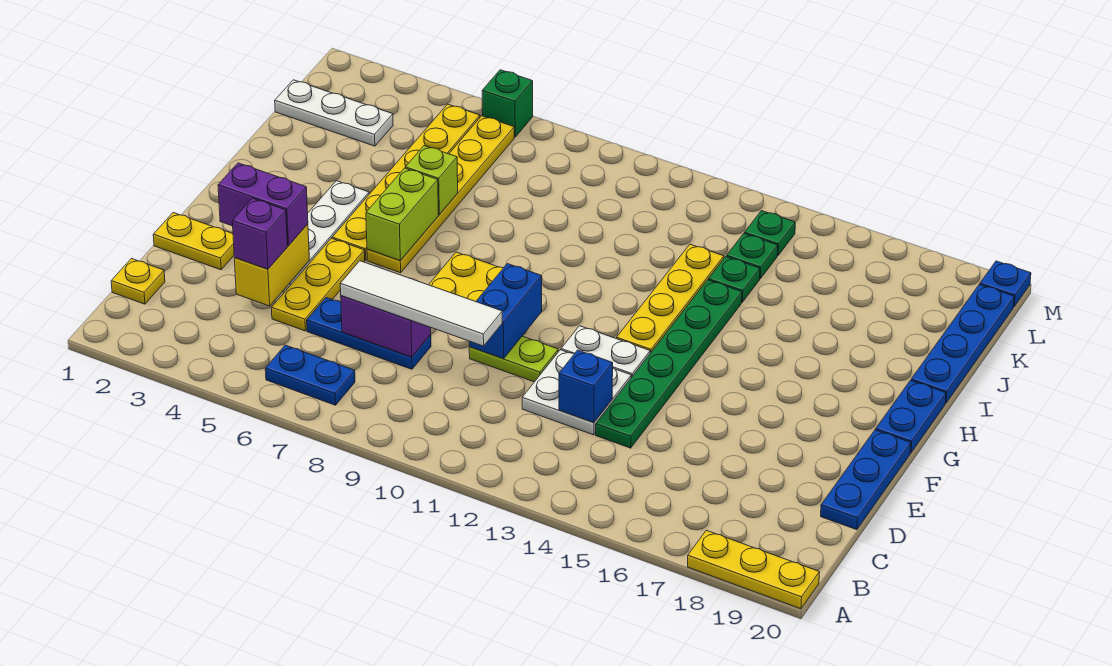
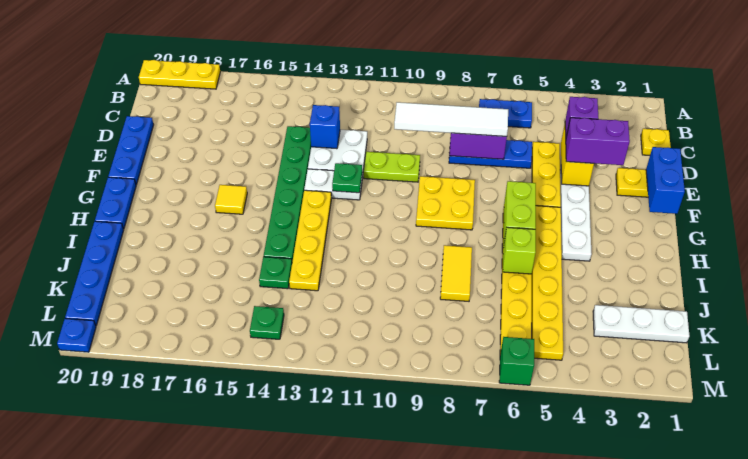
blue brick E10:F10 level 2 -> blue brick E1:F1 level 2
none -> yellow tile G16 level 1
none -> yellow tile I8:J8 level 1
green plate K14 level 1 -> green plate F12 level 2

